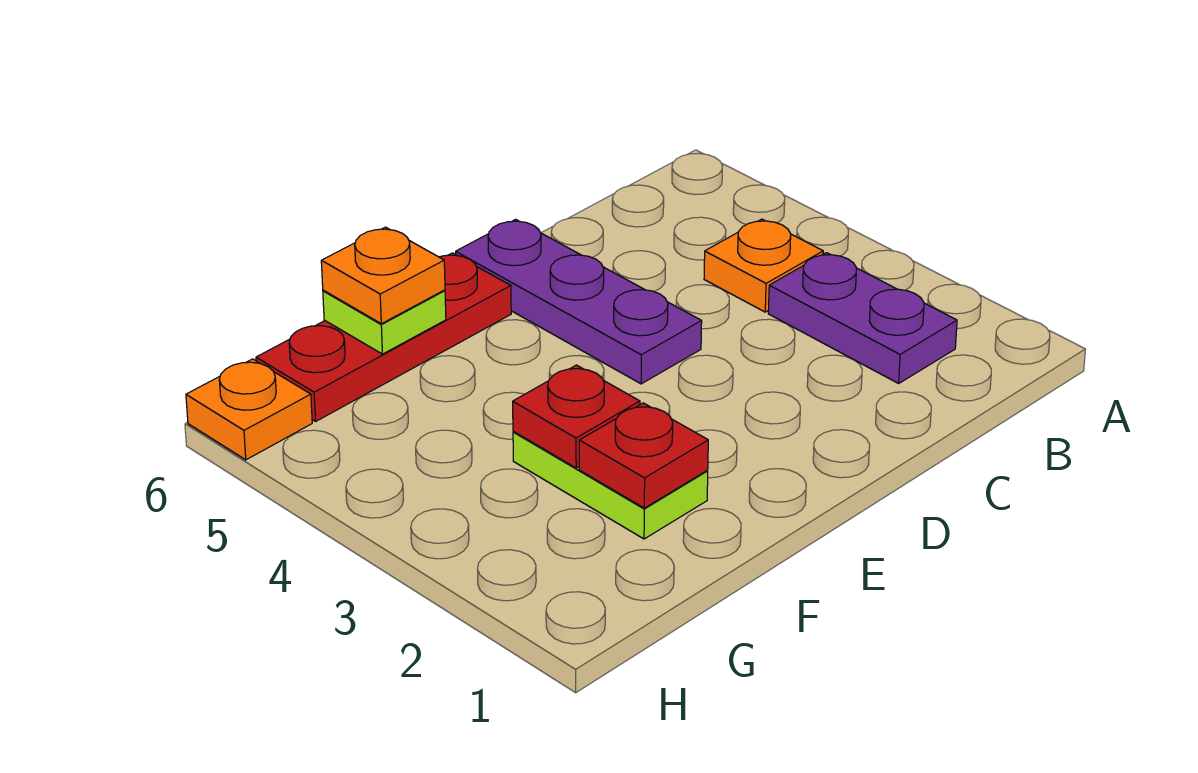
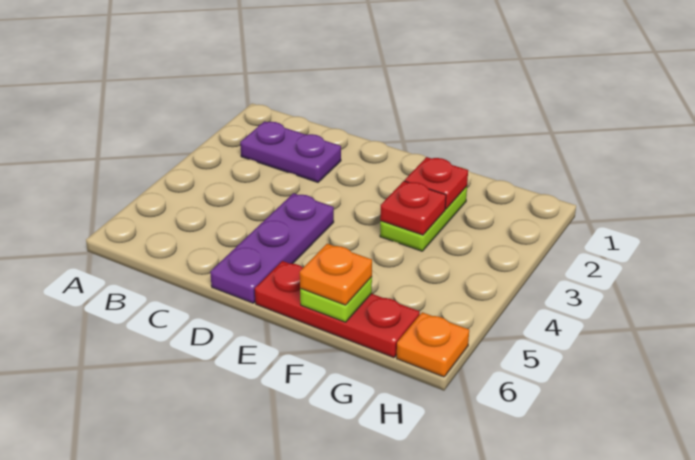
purple plate B2:B3 level 1 -> purple plate B2:C2 level 1
orange plate B4 level 1 -> none

